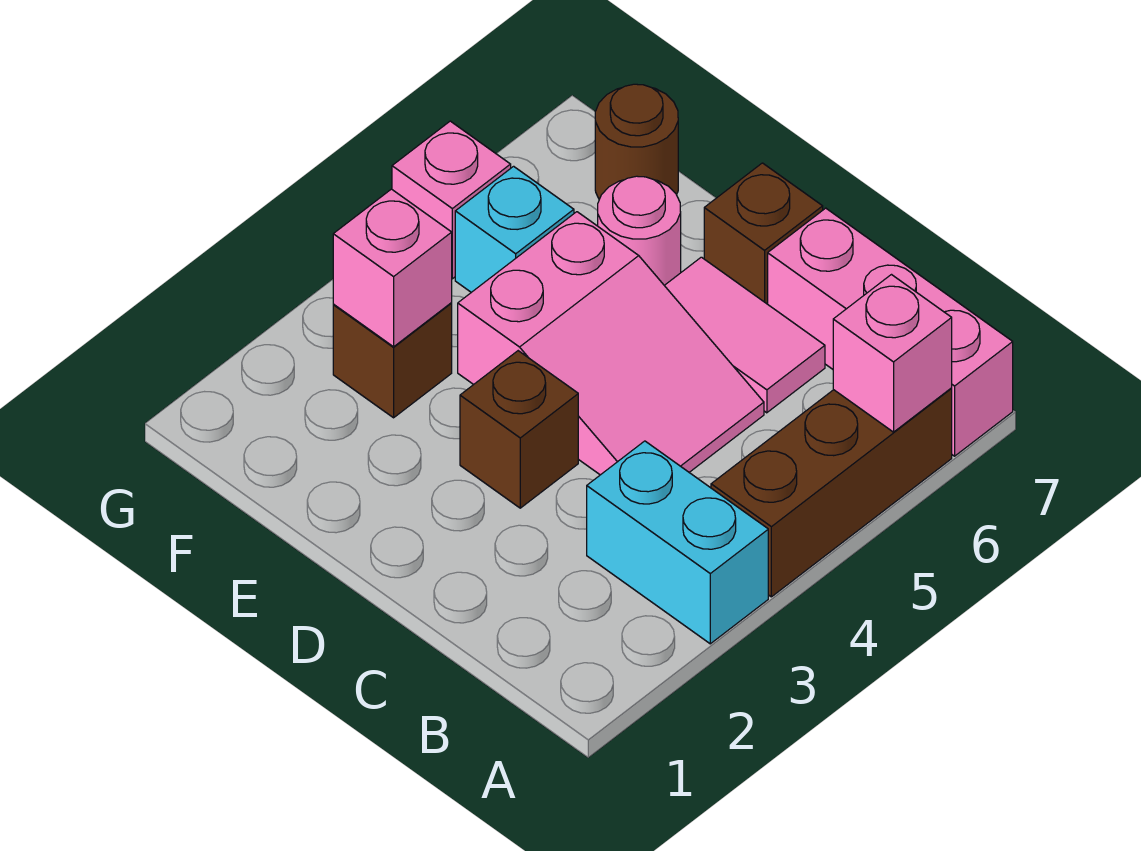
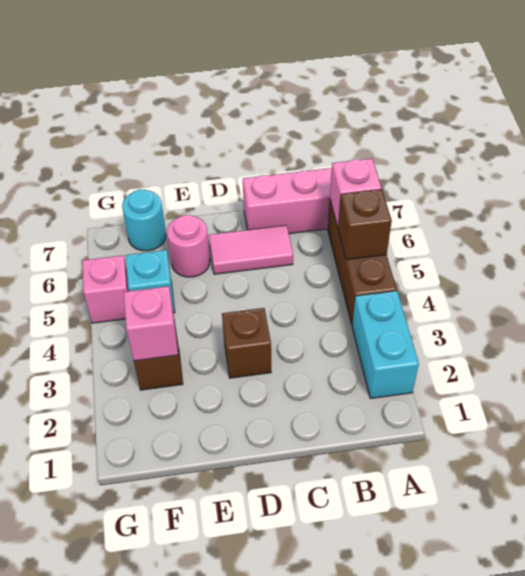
cyan brick A3:B3 level 1 -> cyan brick A2:A3 level 1
pink slope C4:E5 level 1 top E -> none
brown brick D7 level 1 -> brown brick A5 level 2
brown round brick F7 level 1 -> cyan round brick F7 level 1

